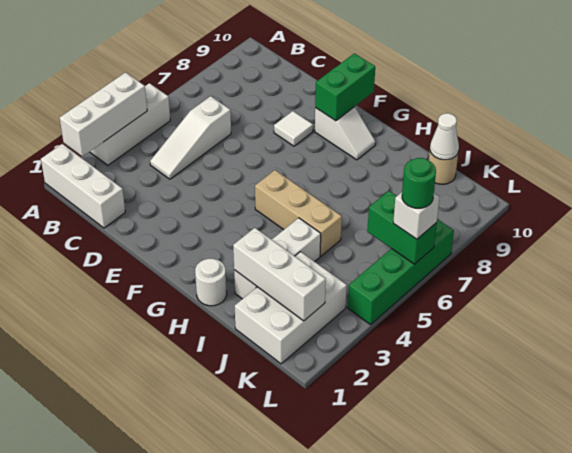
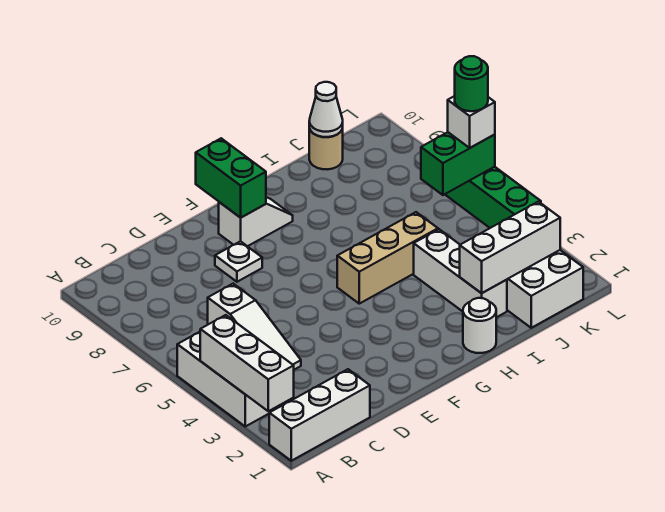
white tile E8 level 1 -> white plate E8 level 1

